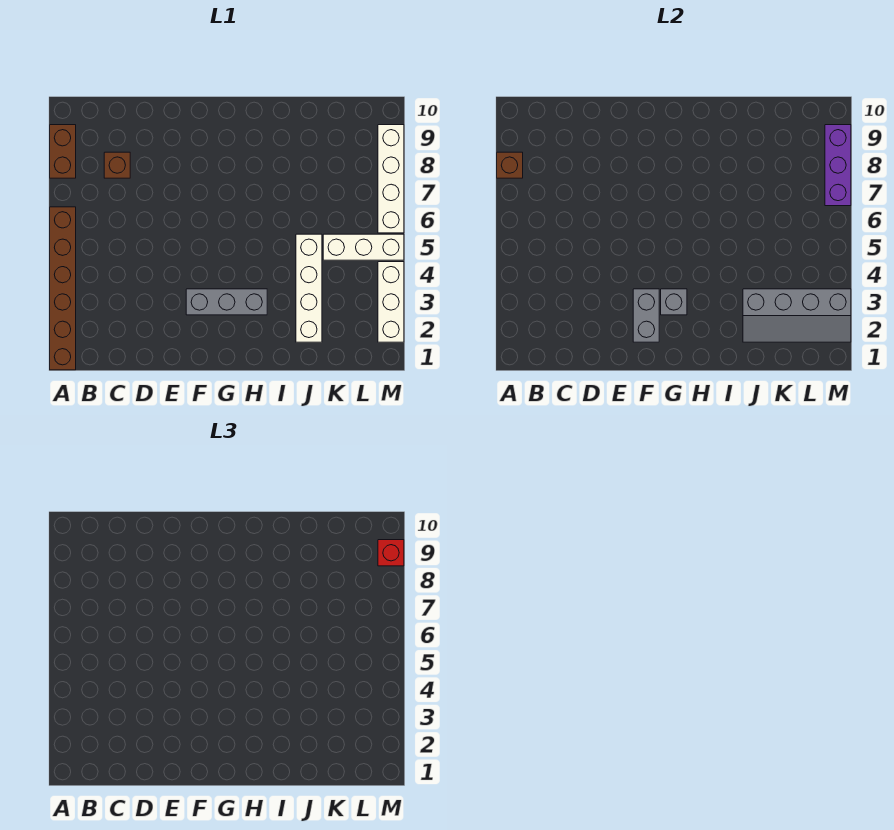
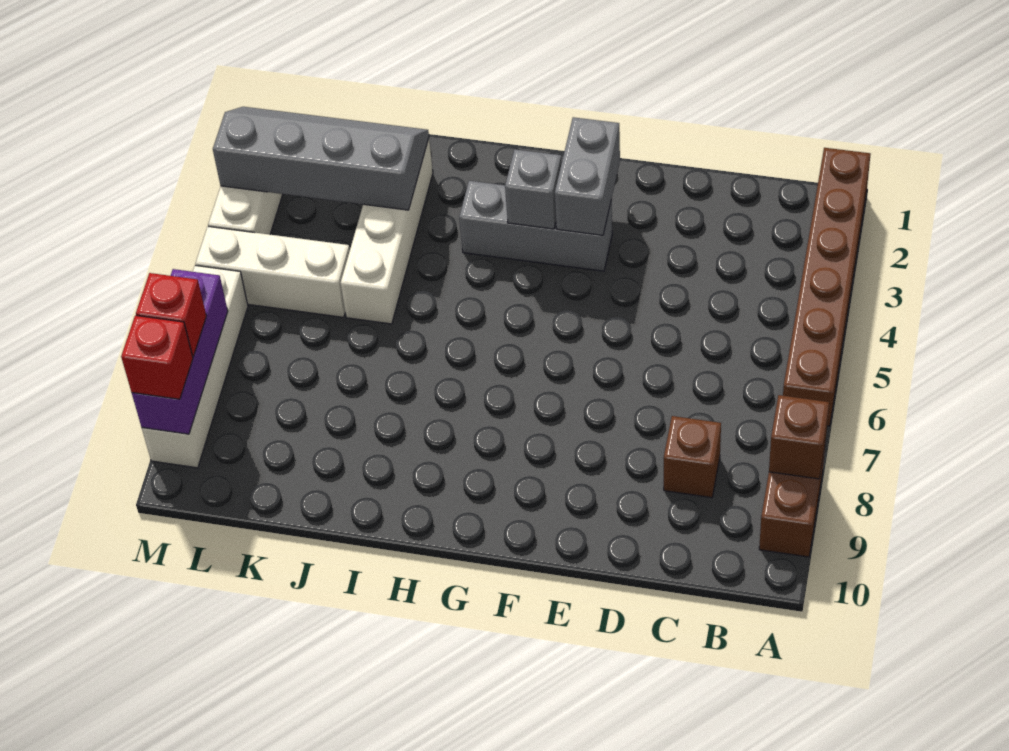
none -> red brick M8 level 3

